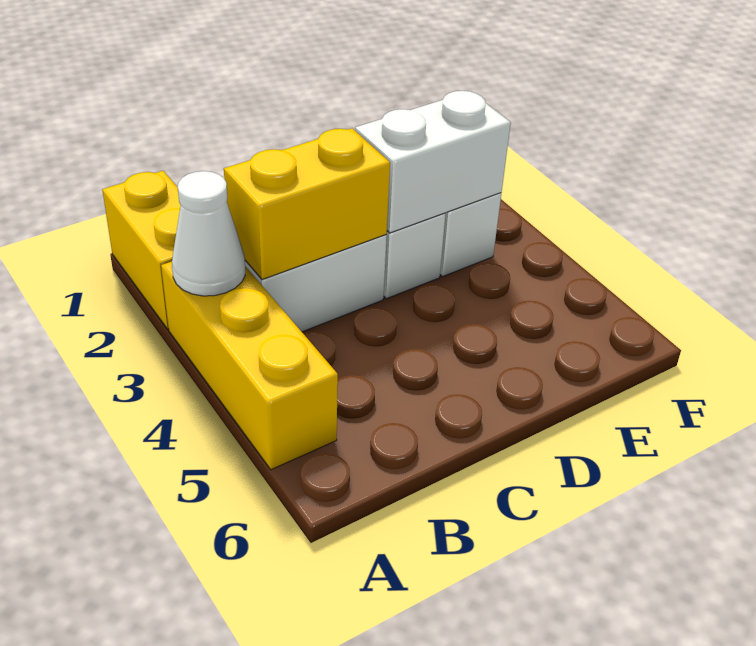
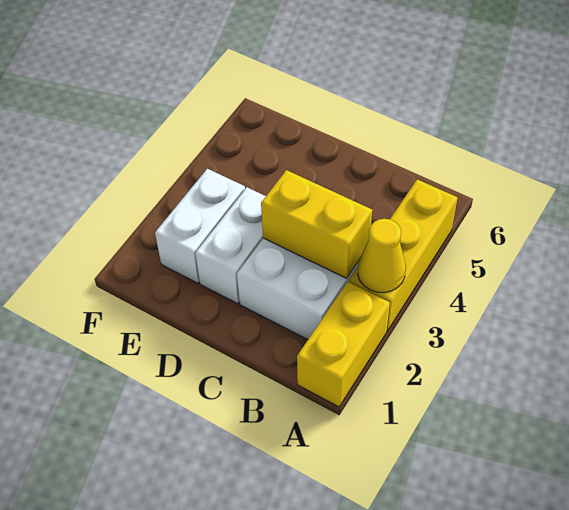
white cone A3 level 2 -> yellow cone A3 level 2
white brick D3:E3 level 2 -> none

